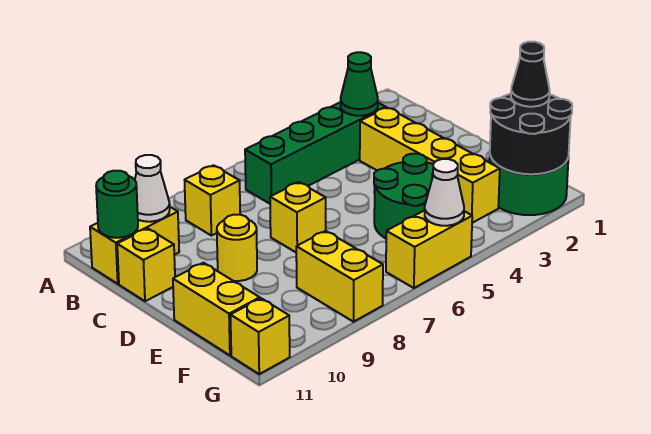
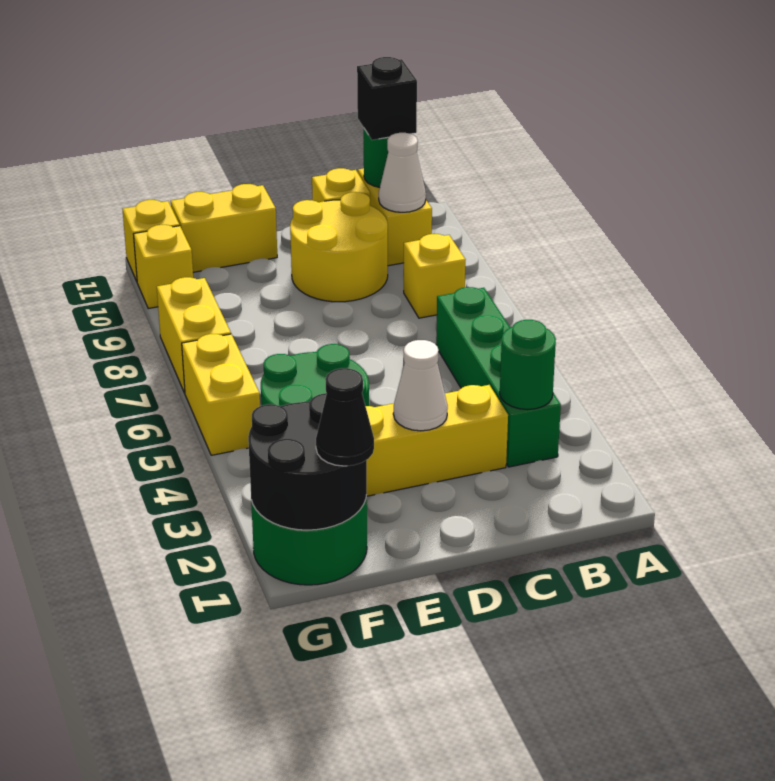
green cone B3 level 2 -> green round brick B3 level 2
none -> black brick B11 level 3
yellow brick D7 level 1 -> yellow brick G10 level 1
yellow round brick D9 level 1 -> yellow round brick C9:D10 level 1
yellow brick F8:G8 level 1 -> yellow brick G7:G8 level 1
white cone G5 level 2 -> white cone D3 level 2

